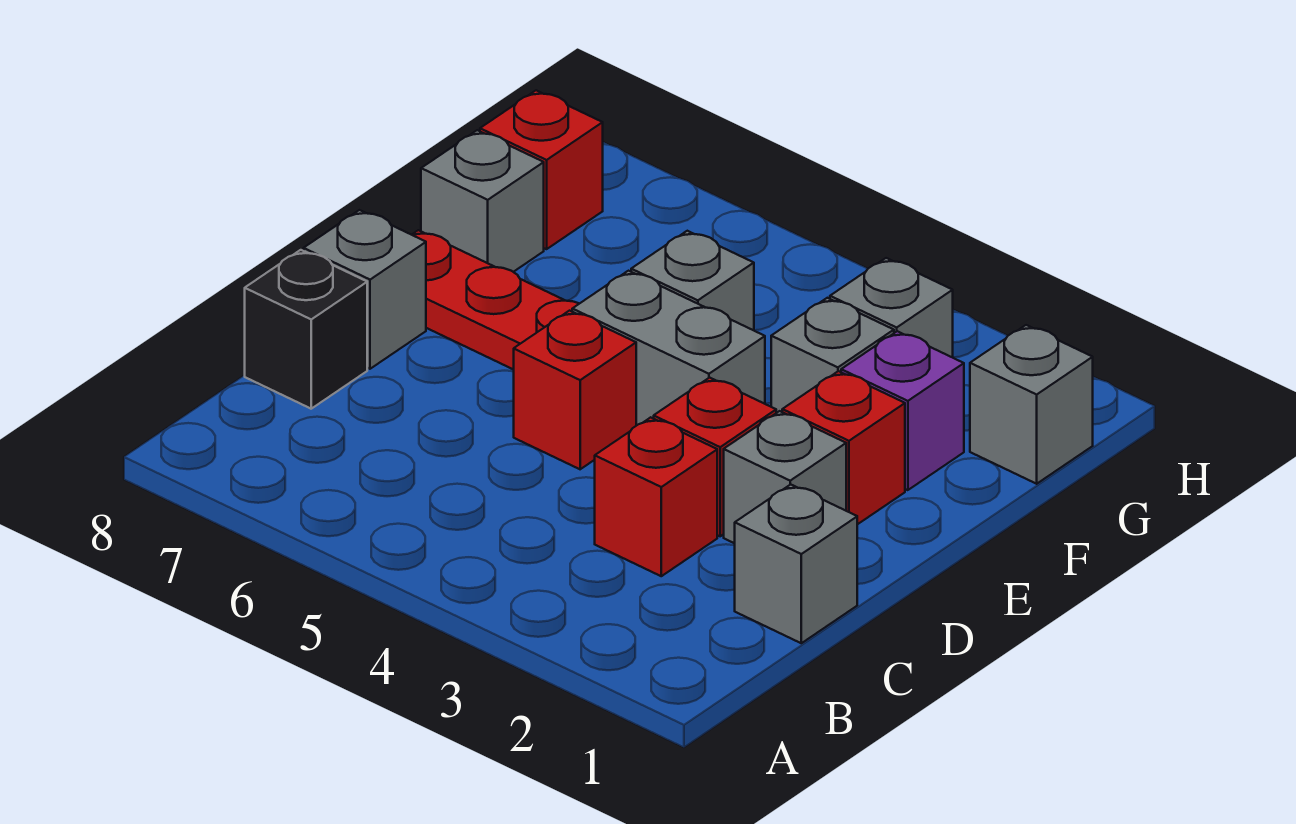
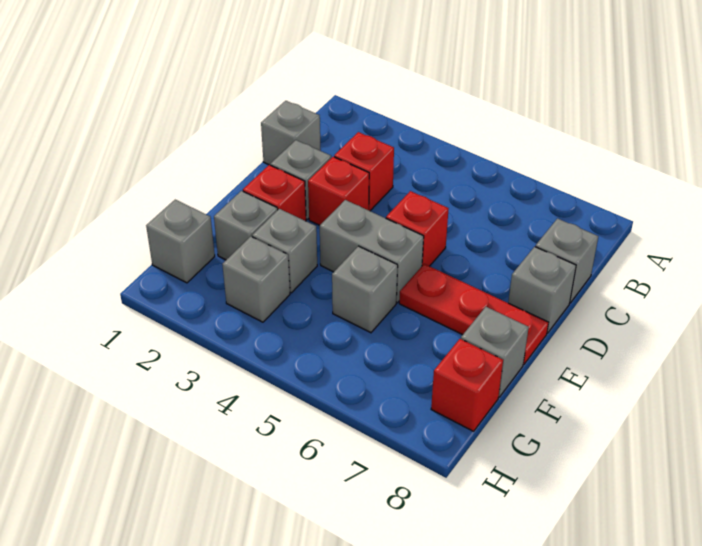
black brick C8 level 1 -> grey brick C8 level 1
purple brick F2 level 1 -> grey brick F2 level 1

